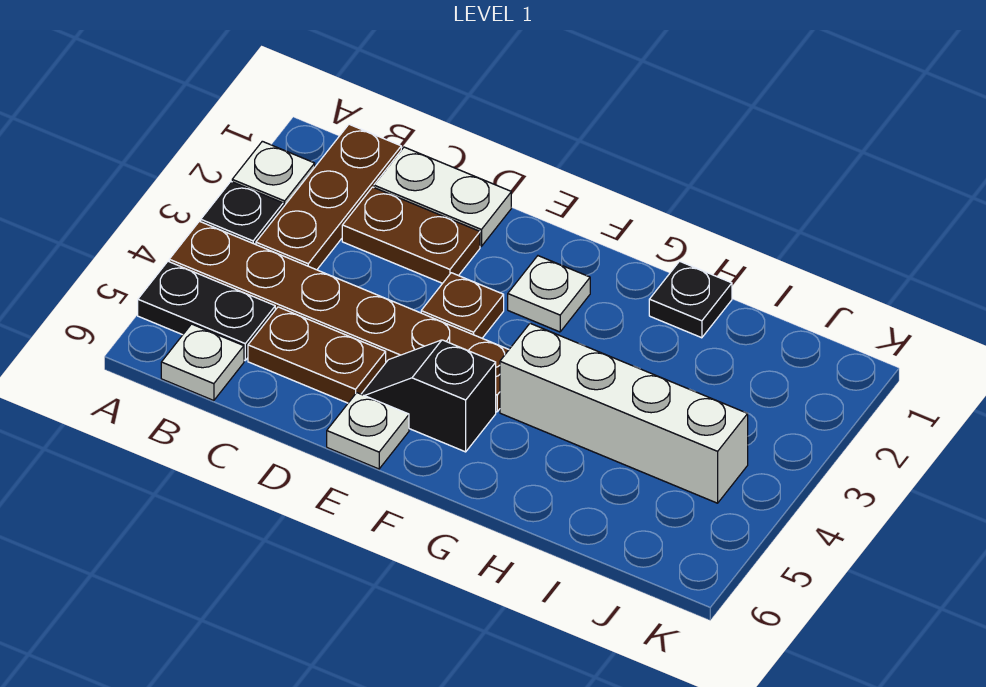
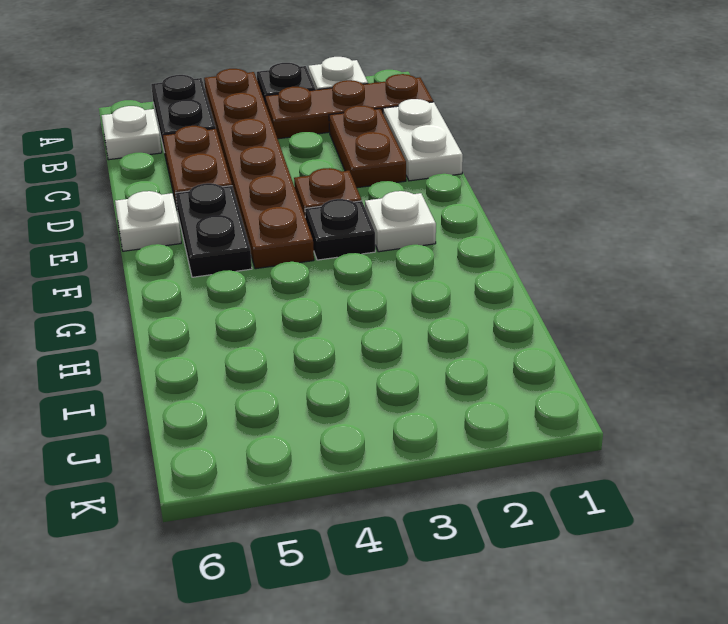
black slope E5:F5 level 1 top F -> black plate E5:F5 level 1
white brick G4:J4 level 1 -> none
black plate H1 level 1 -> black plate F3 level 1

